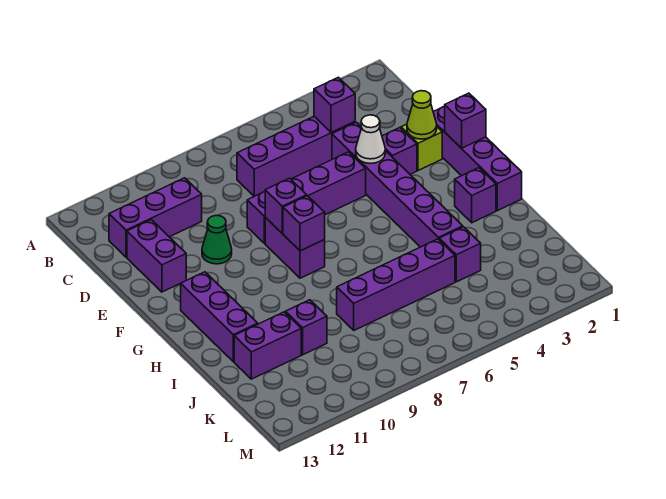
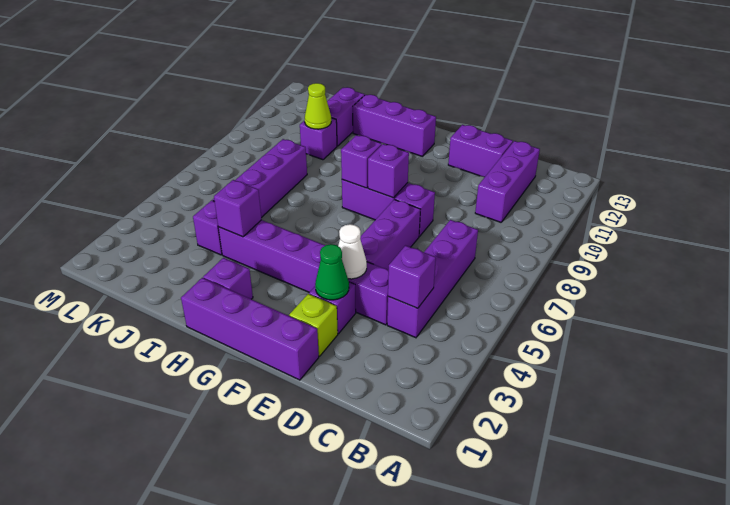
lime cone E2 level 2 -> lime cone J10 level 2
green cone E10 level 1 -> green cone E3 level 2
purple brick F1 level 2 -> purple brick I4 level 2

